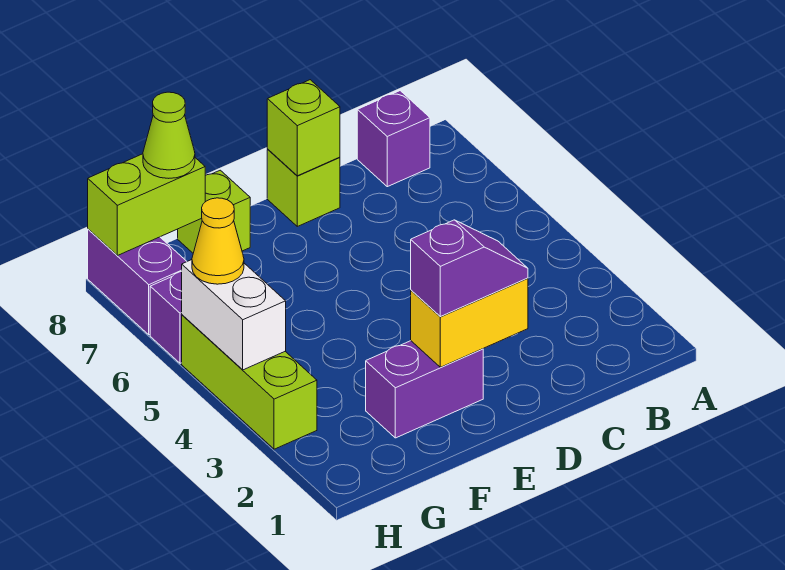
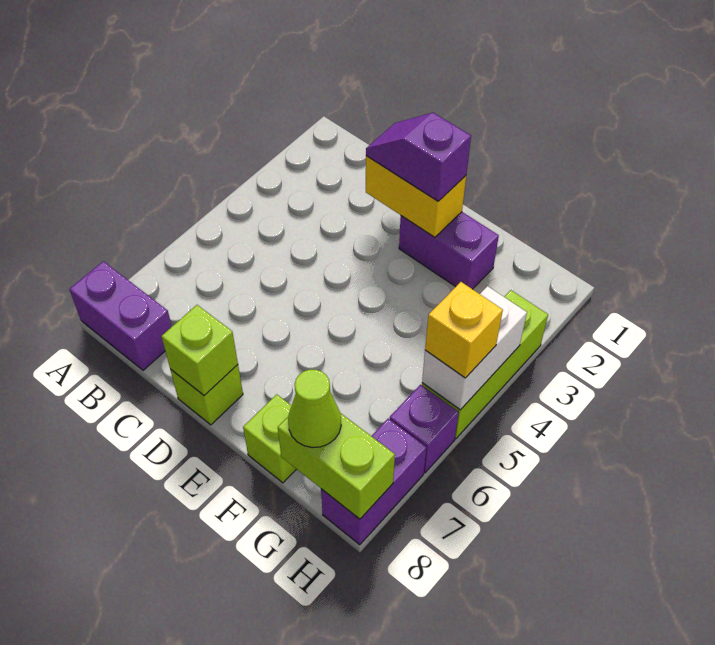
purple brick B8 level 1 -> purple brick A8:B8 level 1
yellow cone H5 level 3 -> yellow brick H5 level 3

